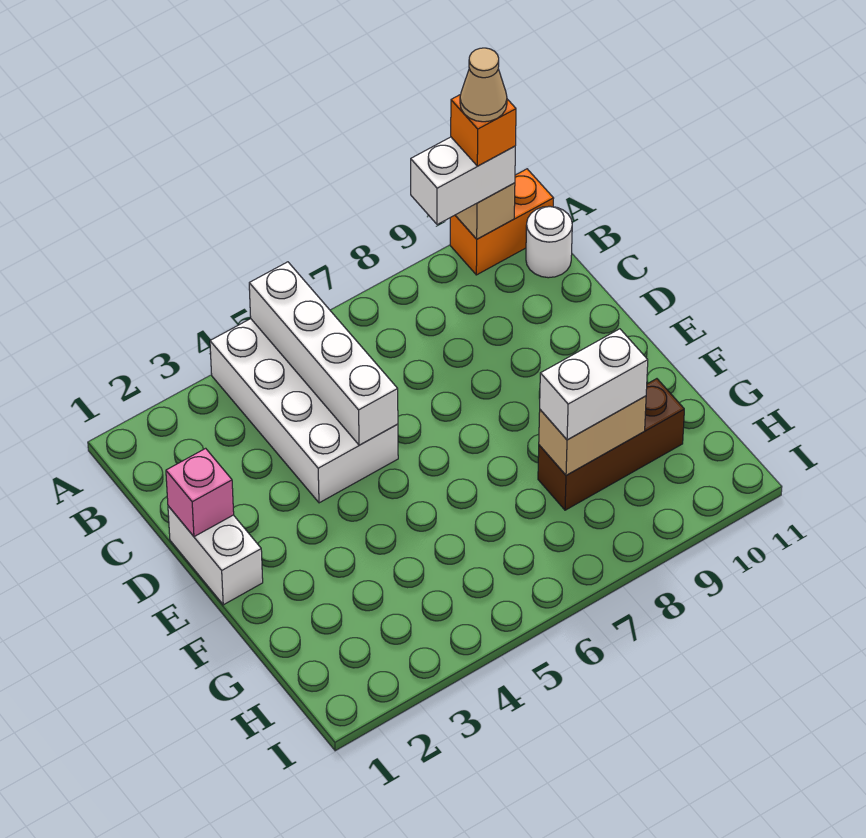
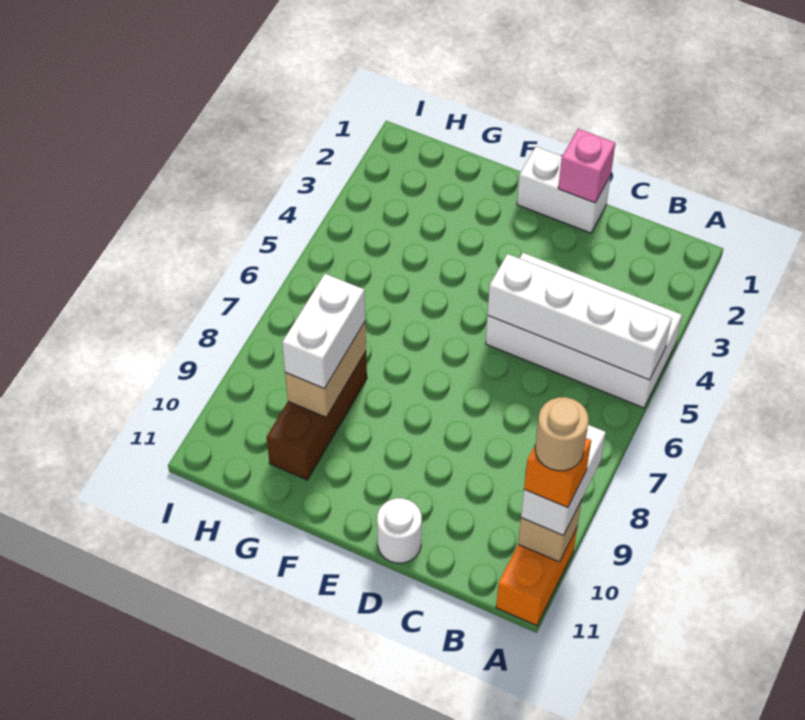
tan cone A10 level 5 -> tan round brick A10 level 5
white round brick B11 level 1 -> white round brick D11 level 1

